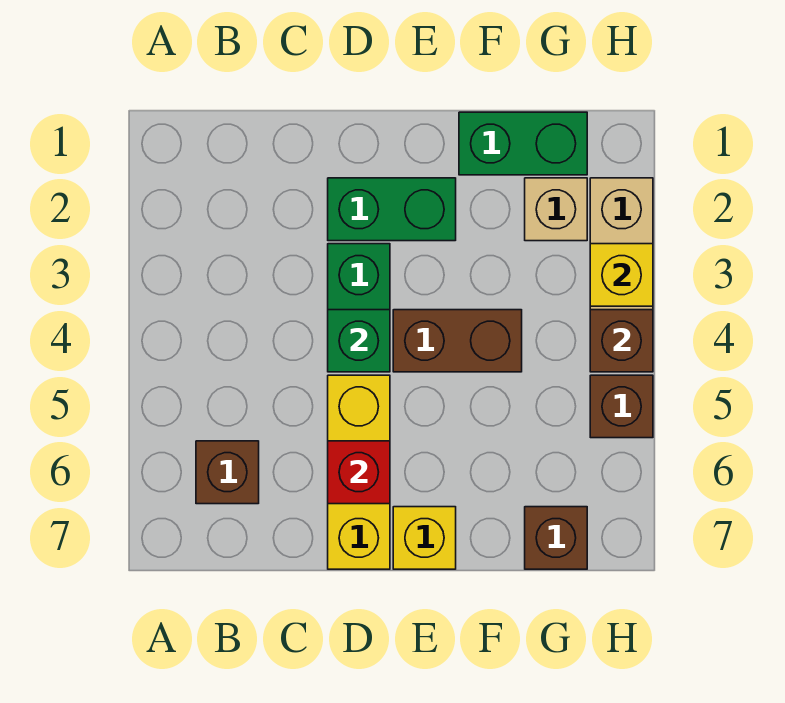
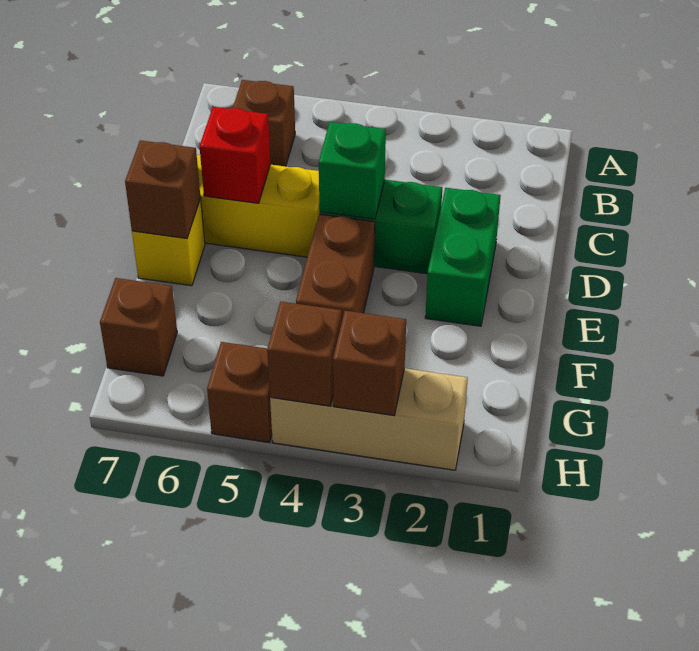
none -> brown brick E7 level 2
green brick F1:G1 level 1 -> none
tan brick G2 level 1 -> none
yellow brick H3 level 2 -> brown brick H3 level 2

